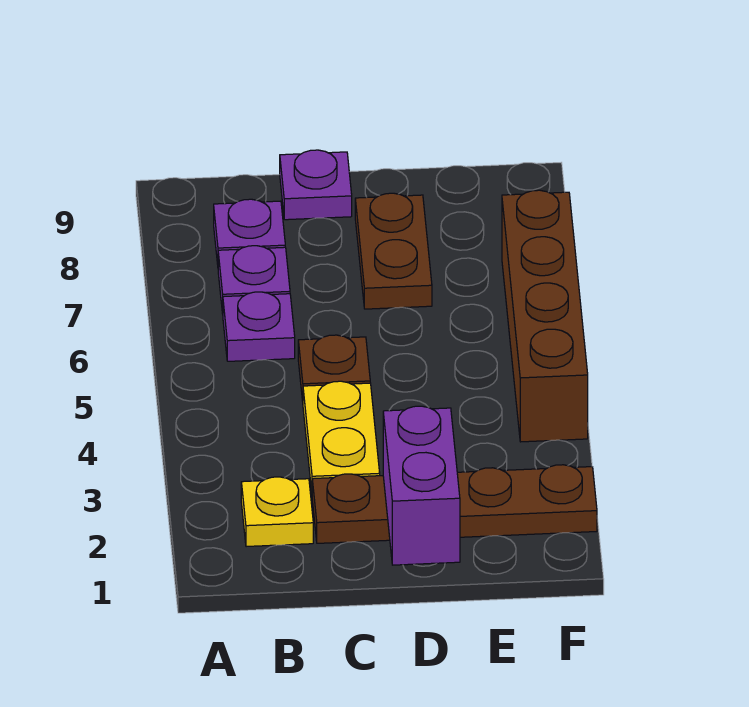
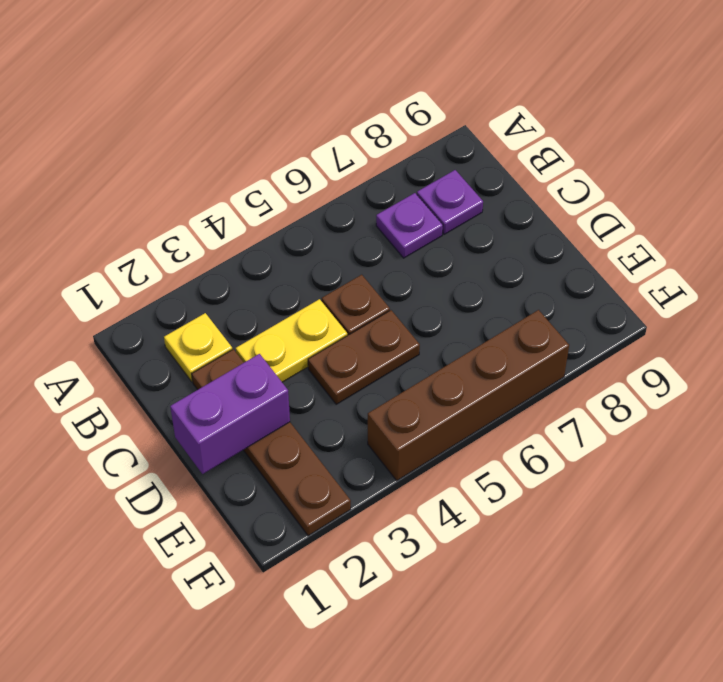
purple plate B6 level 1 -> none
purple plate C9 level 1 -> none
brown plate D7:D8 level 1 -> brown plate D4:D5 level 1

